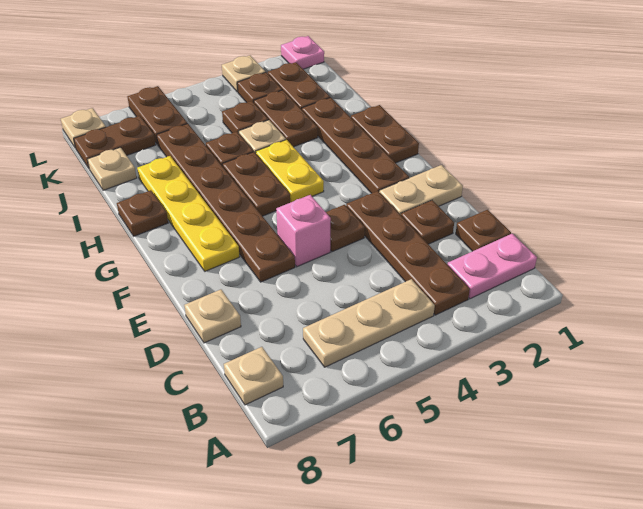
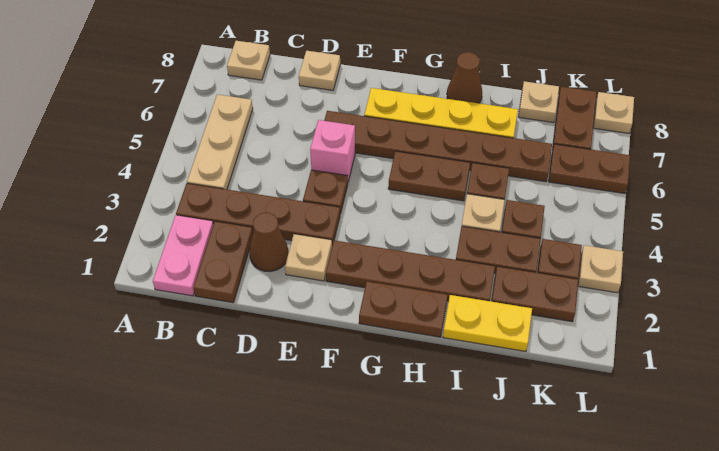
brown plate C1 level 1 -> brown plate C1:C2 level 1
brown plate D2 level 1 -> brown cone D2 level 1
tan plate E1:E2 level 1 -> tan plate E2 level 1
yellow plate G4:H4 level 1 -> yellow plate I1:J1 level 1
brown plate H8 level 1 -> brown cone H8 level 1
pink plate L1 level 1 -> none

